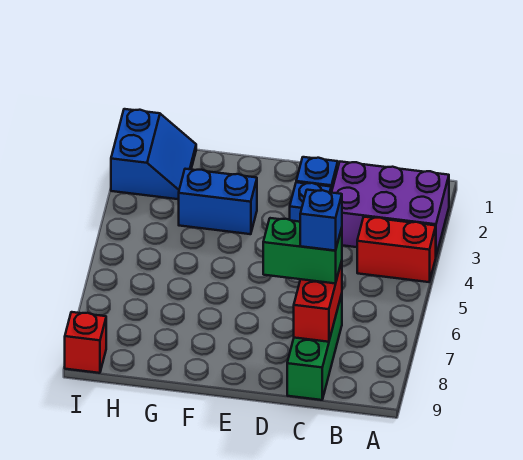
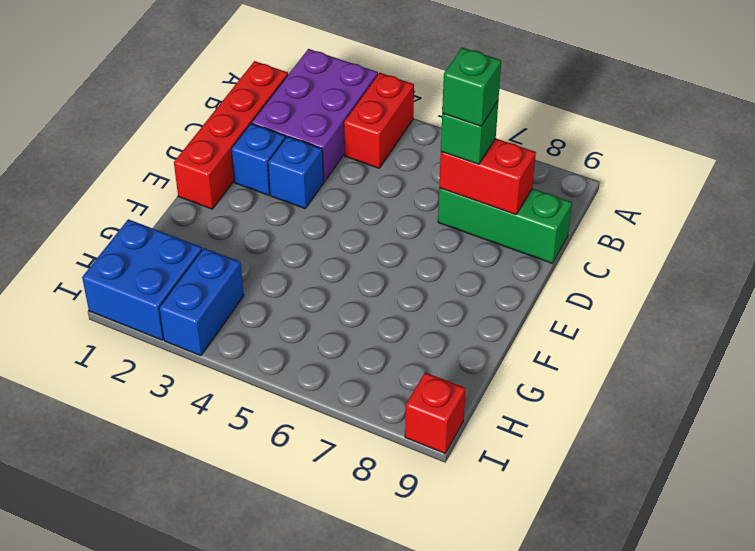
none -> red brick B1:E1 level 1
green brick C7:D7 level 3 -> green brick C7 level 3
blue brick C7 level 4 -> green brick C7 level 4
blue brick F3:G3 level 1 -> blue brick H3:I3 level 1
blue slope H1:I2 level 1 top I -> blue brick H1:I2 level 1

